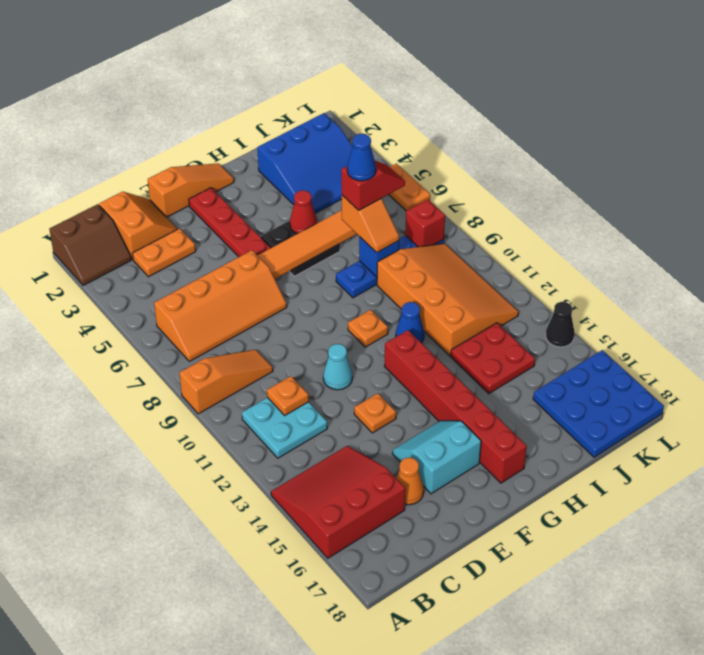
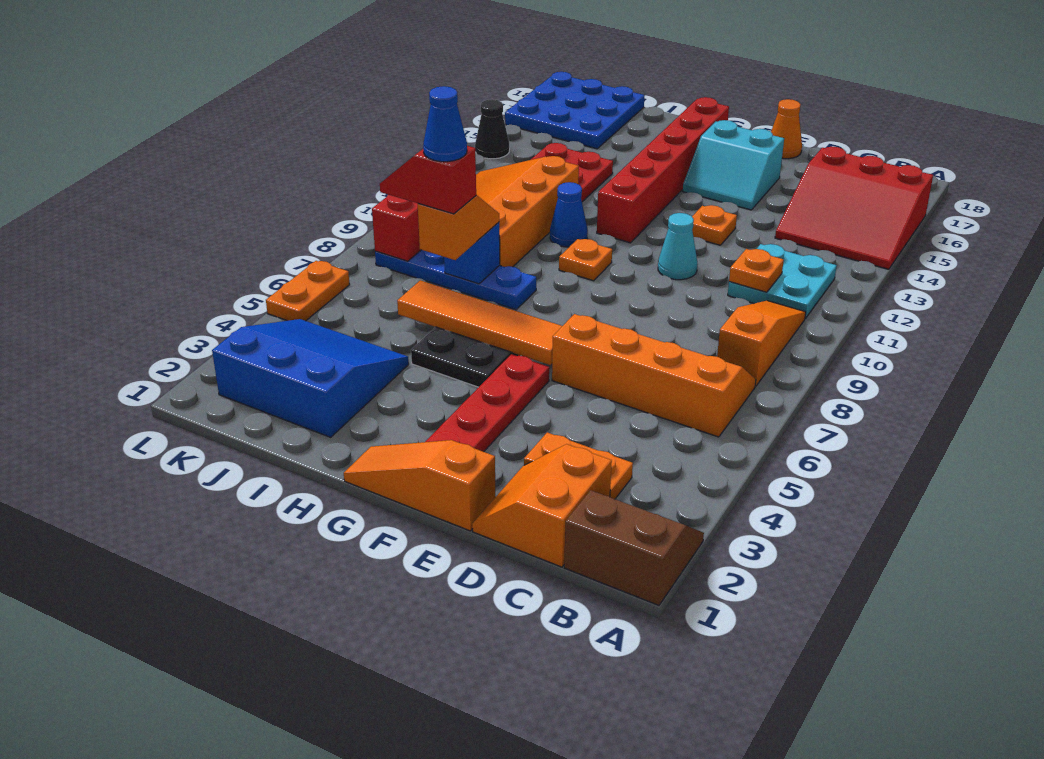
orange slope A9:C9 level 1 top A -> orange slope B8:B10 level 1 top 8
orange cone D16 level 1 -> orange cone E18 level 1
red cone H5 level 2 -> none

